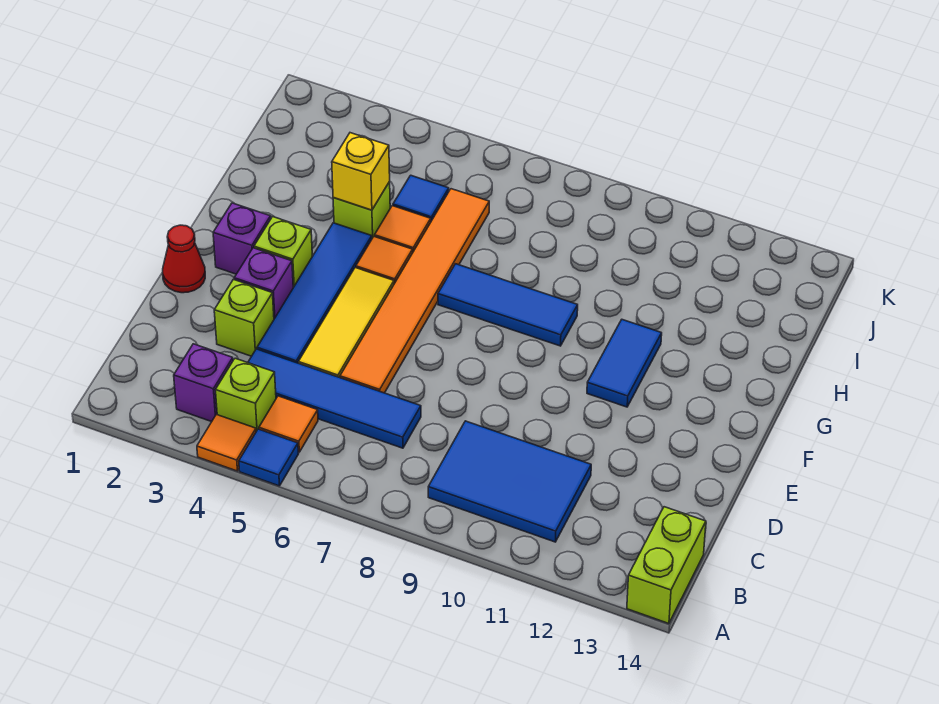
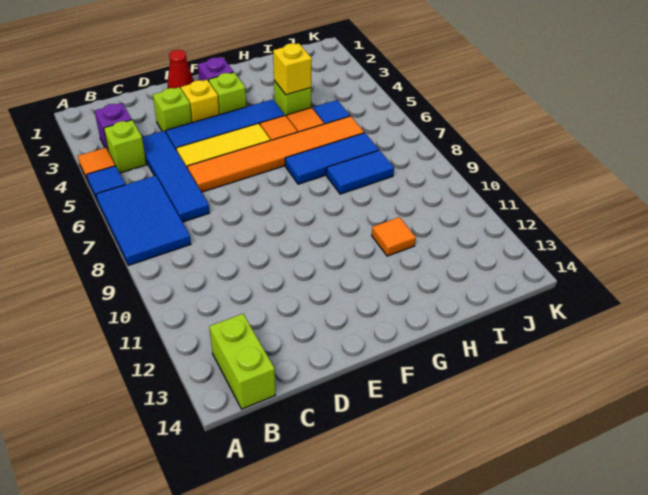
lime brick A14:B14 level 1 -> lime brick B13:B14 level 1
orange tile B5 level 1 -> orange tile H11 level 1
blue tile B9:C11 level 1 -> blue tile A6:B8 level 1
purple brick E3 level 1 -> yellow brick E3 level 1
blue tile F11:G11 level 1 -> blue tile H8:I8 level 1
blue tile G7:G9 level 1 -> blue tile G7:I7 level 1

